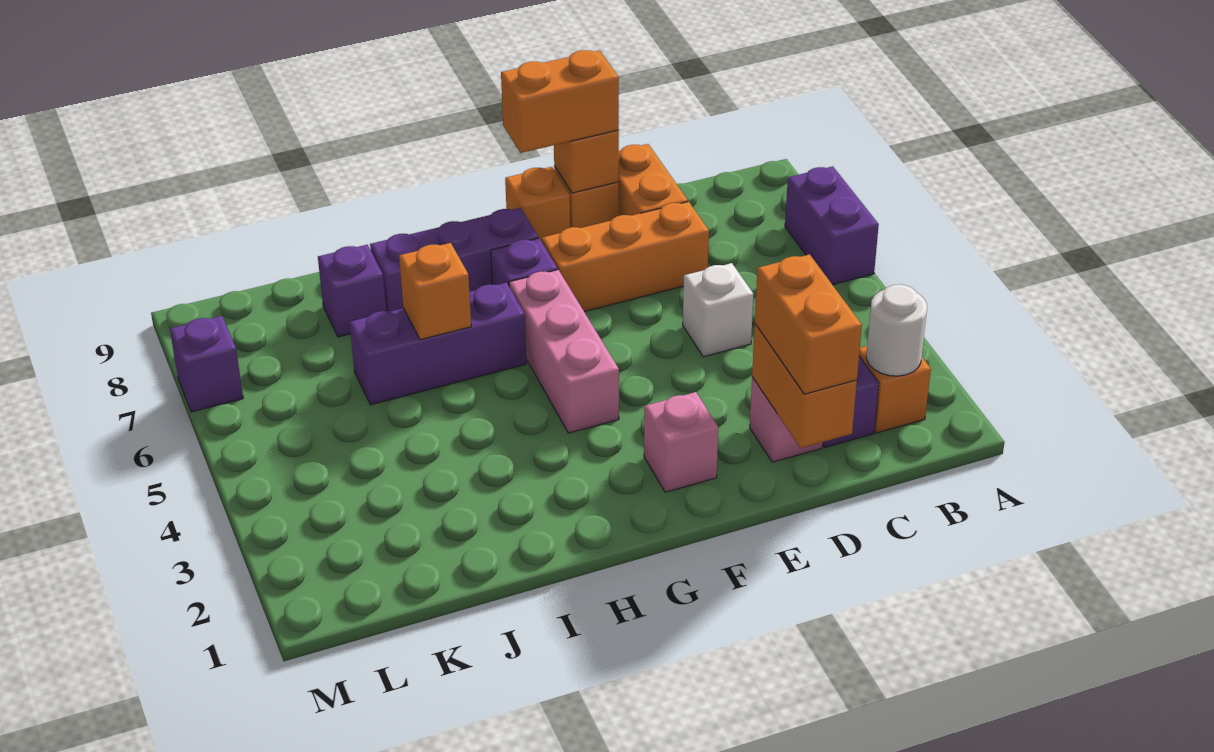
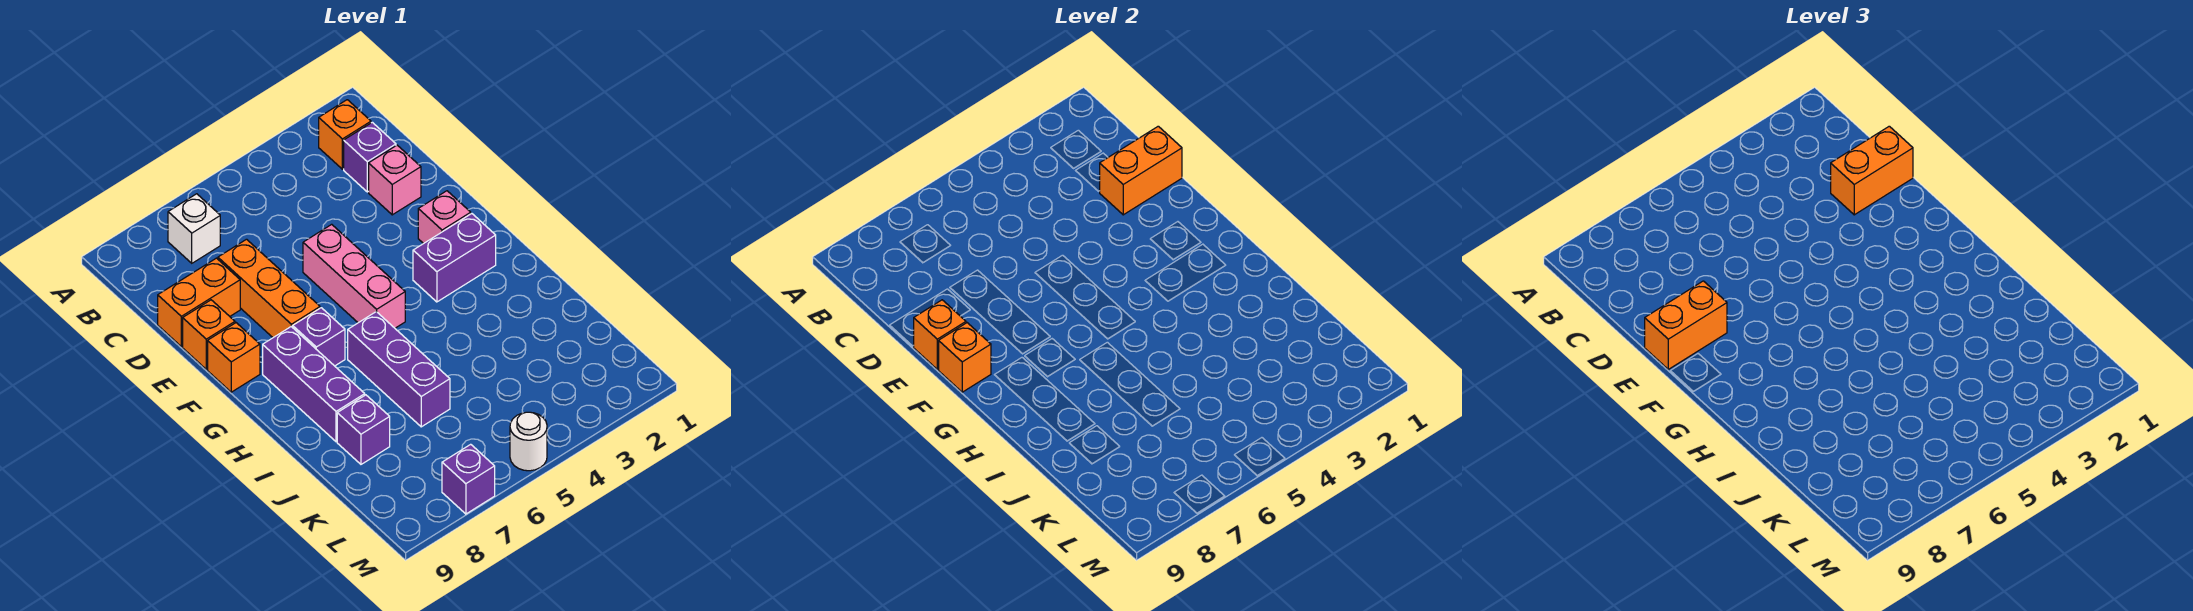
purple brick A6:A7 level 1 -> purple brick G2:G3 level 1
white round brick B2 level 2 -> white round brick M5 level 1
white brick D5 level 1 -> white brick B7 level 1
orange brick E9:F9 level 3 -> orange brick E8:E9 level 3
pink brick G4:G6 level 1 -> pink brick E5:G5 level 1
orange brick I6 level 2 -> orange brick F9 level 2

